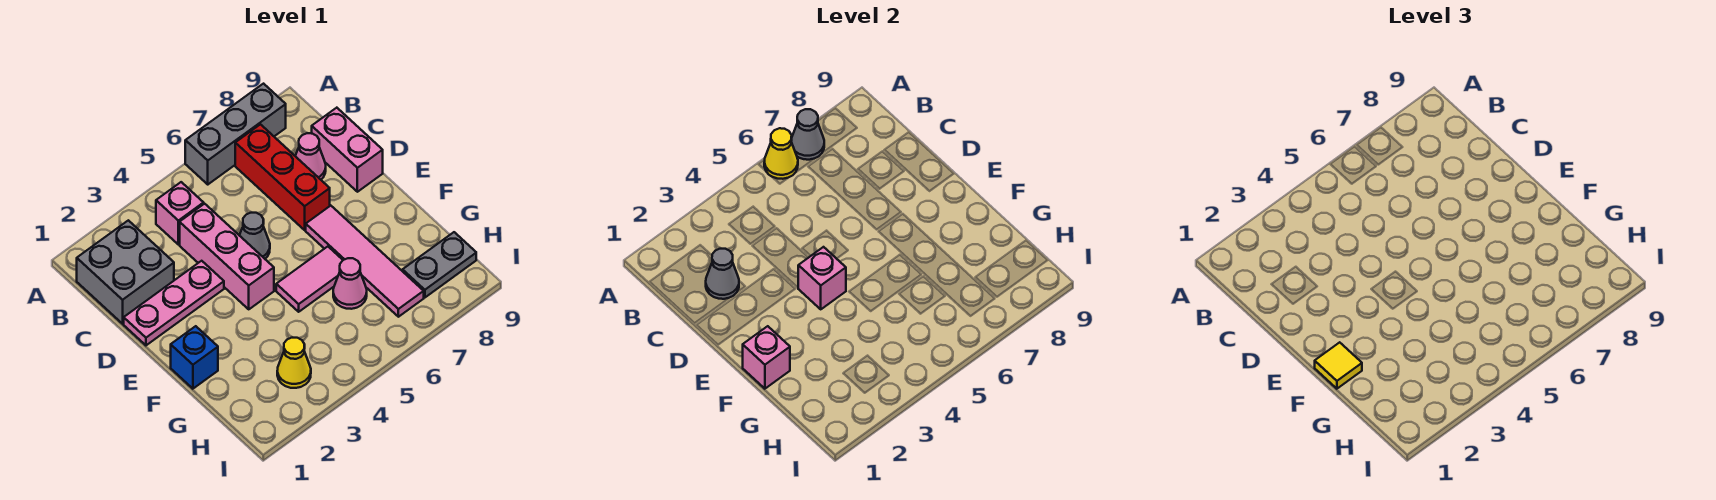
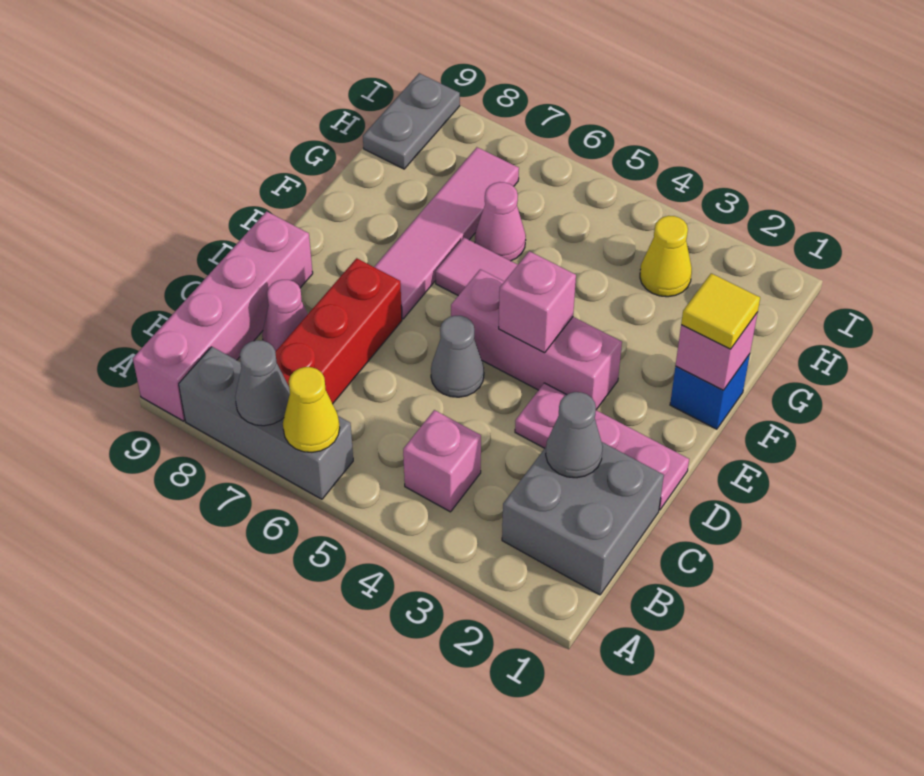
pink brick C4:E4 level 1 -> pink brick E3:E5 level 1
pink brick C9:D9 level 1 -> pink brick A9:D9 level 1
grey plate H8:H9 level 1 -> grey plate H9:I9 level 1

